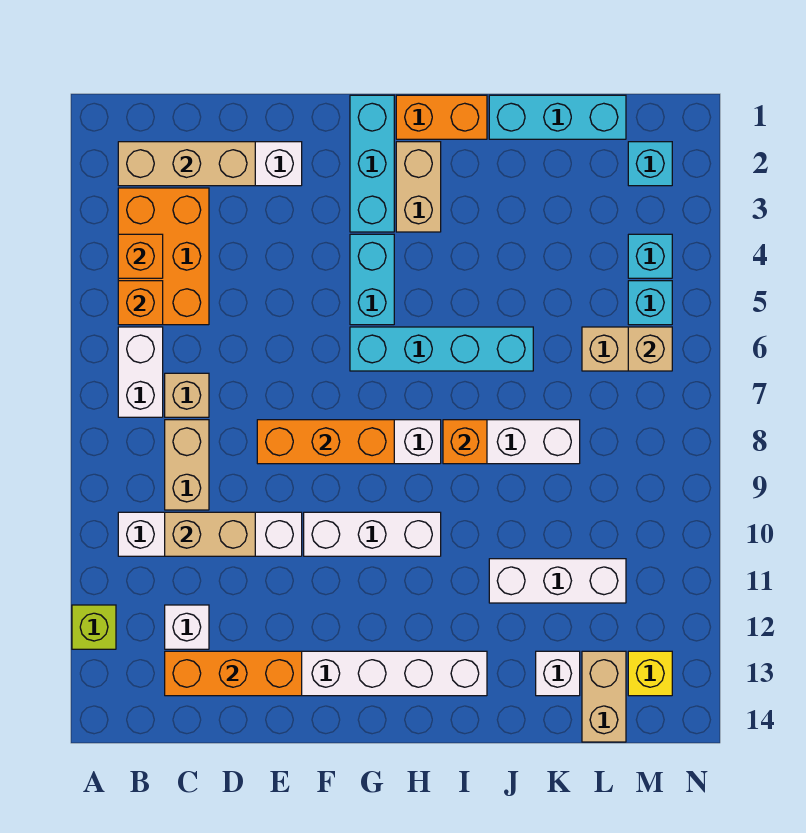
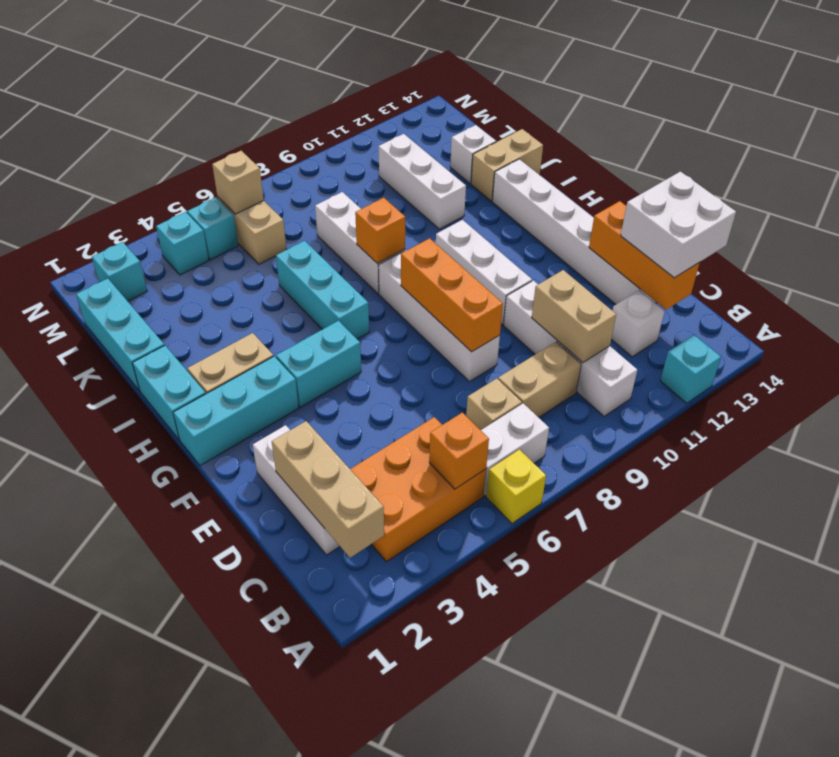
lime brick A12 level 1 -> cyan brick A12 level 1
orange brick B4 level 2 -> none
none -> white brick C13:D14 level 3
cyan brick G6:J6 level 1 -> cyan brick H6:J6 level 1
orange brick H1:I1 level 1 -> cyan brick H1:I1 level 1
tan brick L13:L14 level 1 -> tan brick J13:J14 level 1
yellow brick M13 level 1 -> yellow brick A6 level 1

